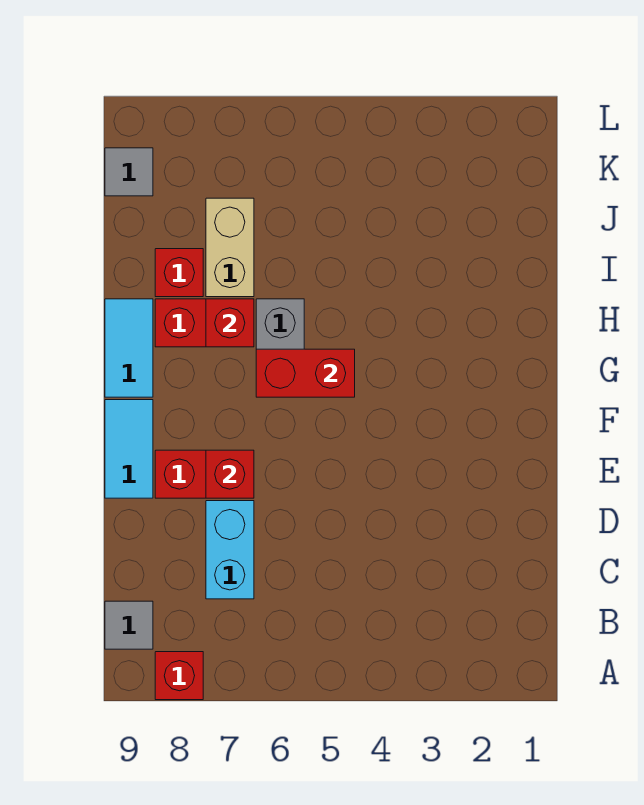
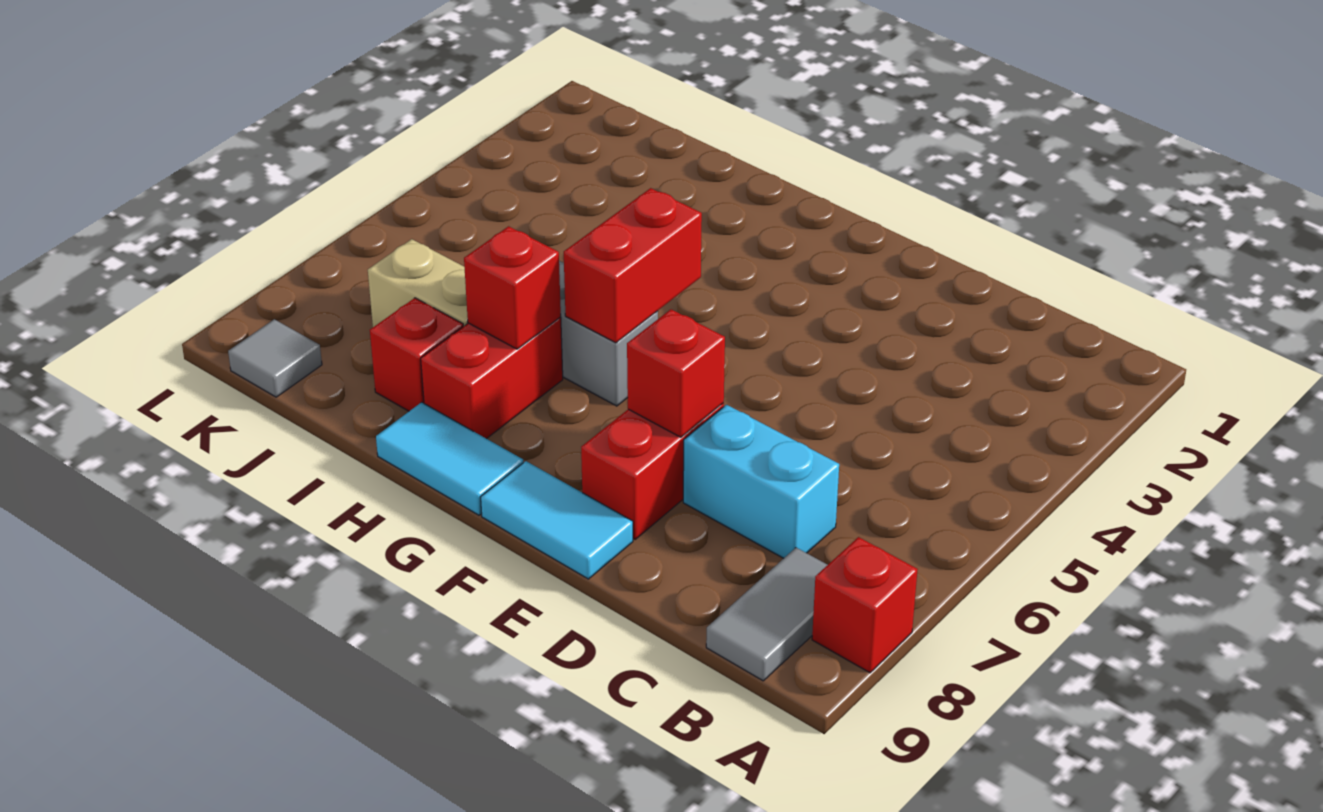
grey tile B9 level 1 -> grey tile B8:B9 level 1

